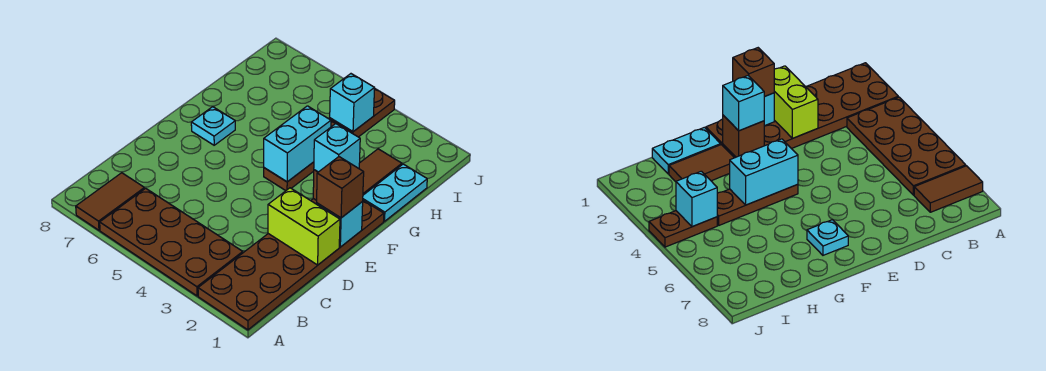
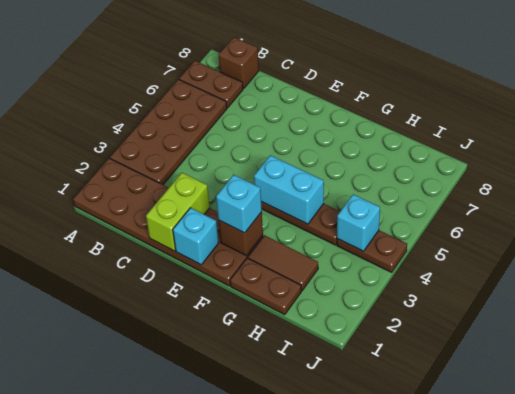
brown tile A7:B7 level 1 -> brown plate A7:B7 level 1
brown brick E1 level 3 -> brown brick B8 level 1
cyan plate F7 level 1 -> none
cyan plate G1:H1 level 1 -> brown plate G1:H1 level 1

